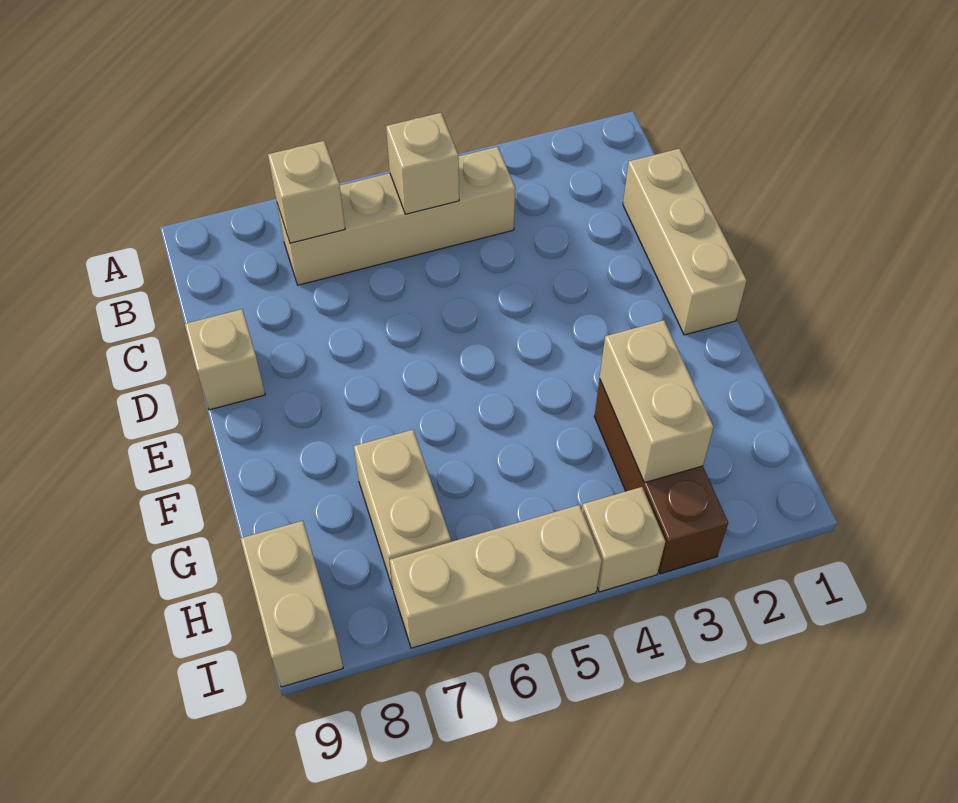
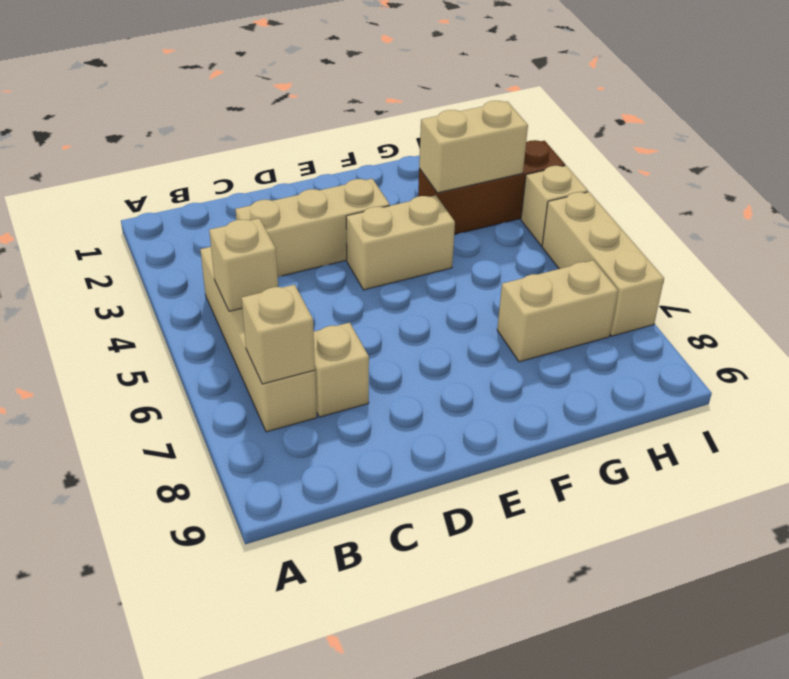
tan brick C1:E1 level 1 -> tan brick C3:E3 level 1
tan brick D9 level 1 -> tan brick C7 level 1
tan brick H9:I9 level 1 -> tan brick E4:F4 level 1

